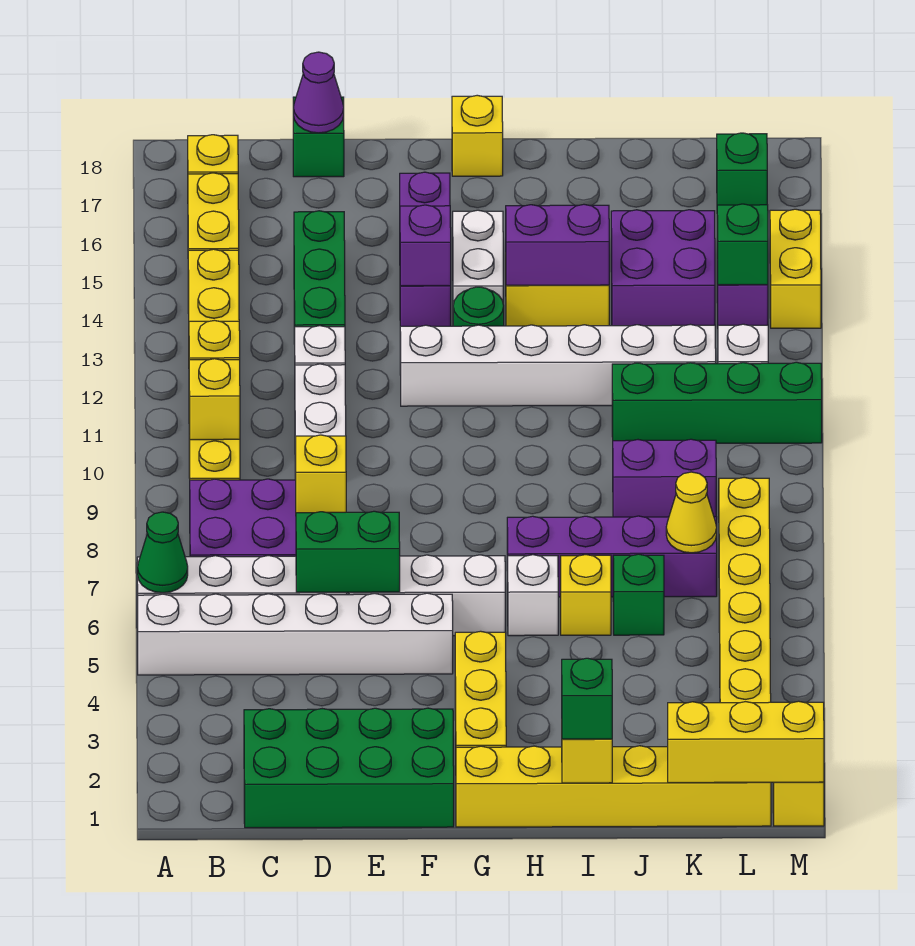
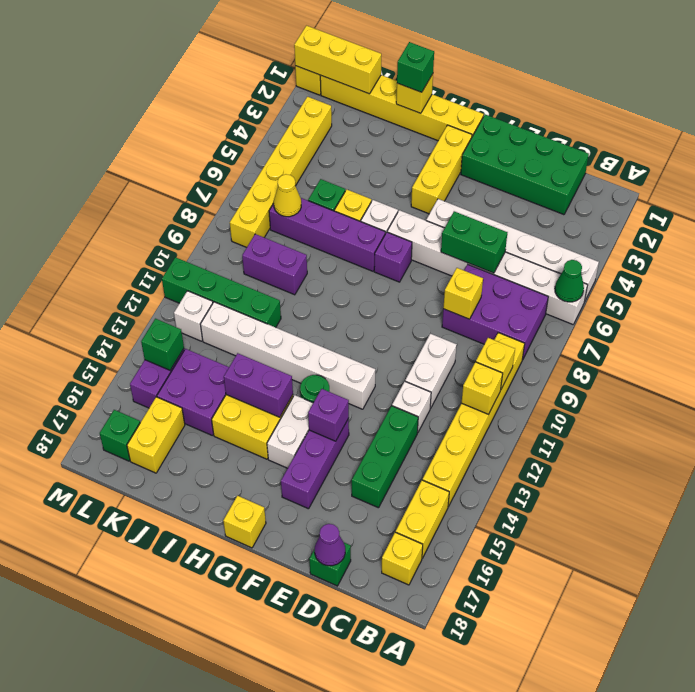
none -> purple brick G7 level 1
yellow brick M14:M15 level 1 -> yellow brick K16:K17 level 1

